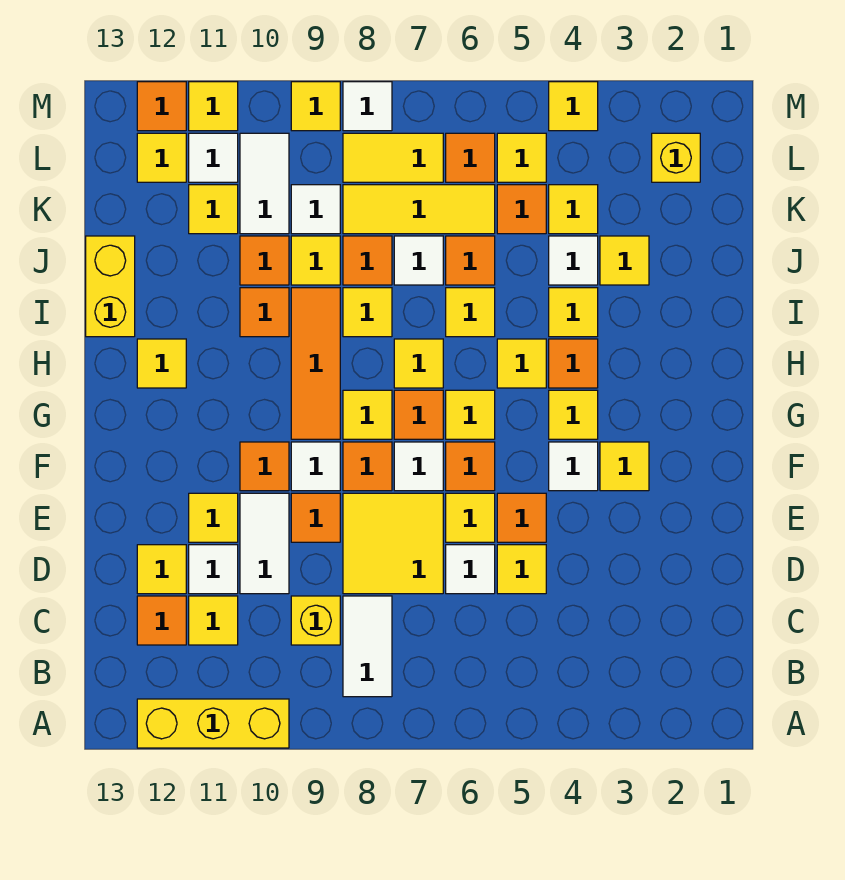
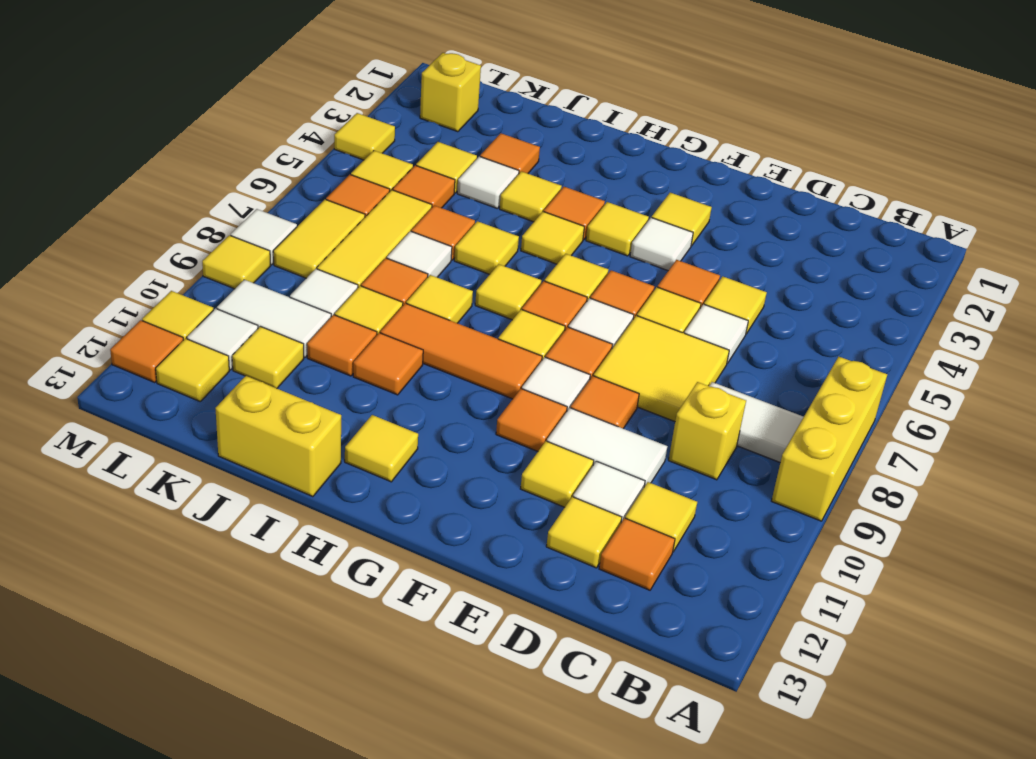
yellow brick A10:A12 level 1 -> yellow brick A7:A9 level 1
yellow tile J3 level 1 -> orange tile J3 level 1

